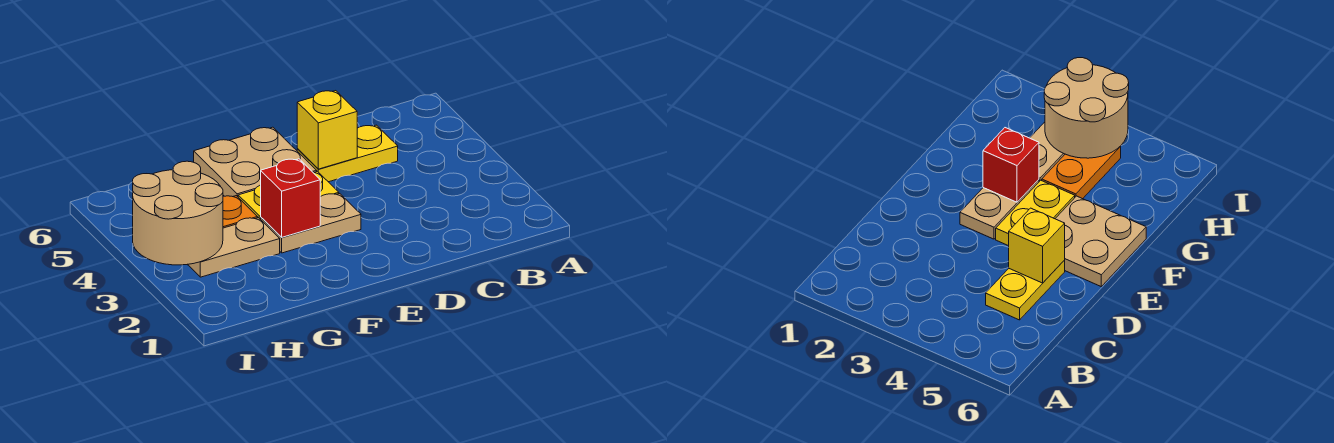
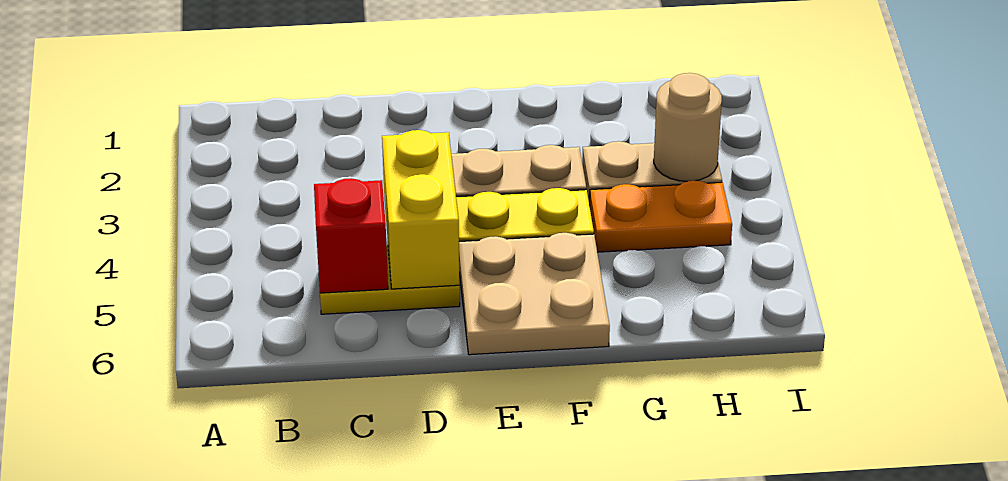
yellow brick D5 level 2 -> yellow brick D4:D5 level 2
red brick F3 level 2 -> red brick C5 level 2
tan round brick H3:I4 level 2 -> tan round brick H3 level 2

